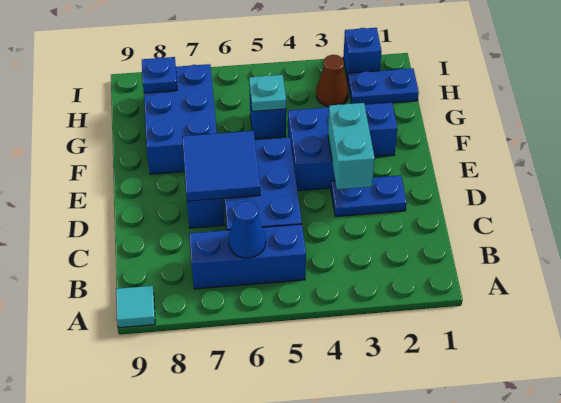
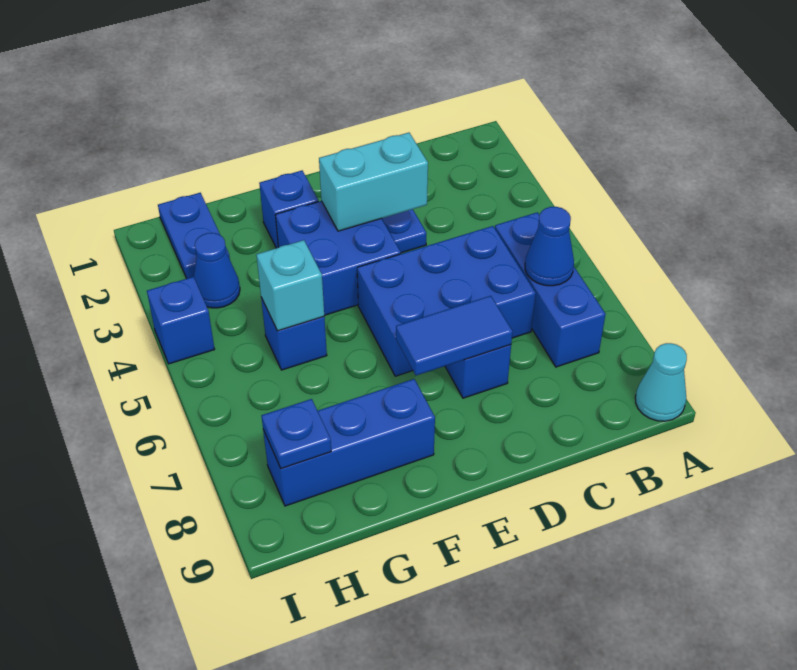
cyan tile A9 level 1 -> cyan cone A9 level 1
blue tile D6:E7 level 2 -> blue tile D7:E7 level 2
blue brick F7:H8 level 1 -> blue brick F8:H8 level 1
cyan plate G5 level 2 -> cyan brick G5 level 2
brown cone H3 level 1 -> blue cone H3 level 1
blue brick I2 level 1 -> blue brick I4 level 1

